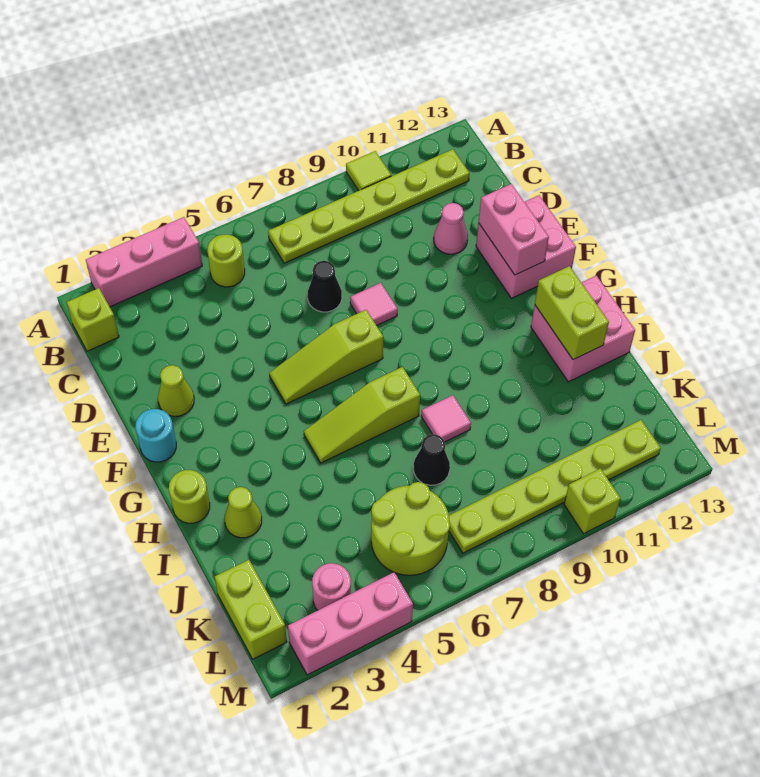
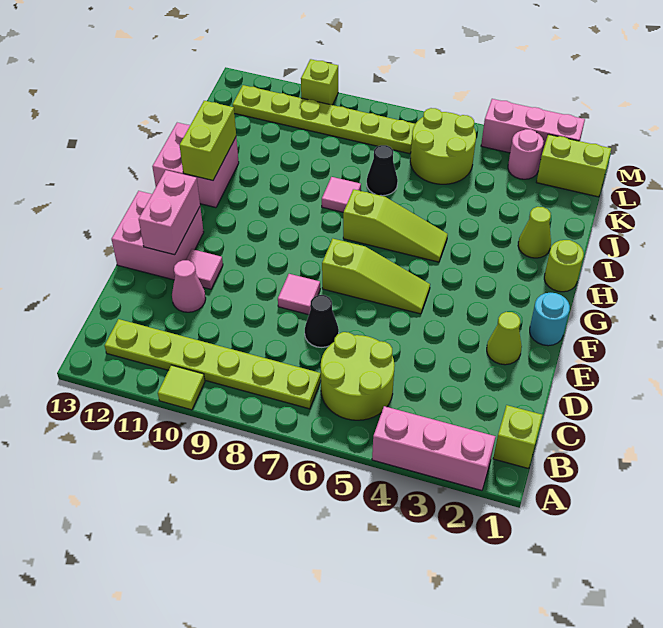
lime round brick B5 level 1 -> lime round brick B5:C6 level 1
none -> pink tile E11 level 1
lime brick K1:L1 level 1 -> lime brick L1:L2 level 1

